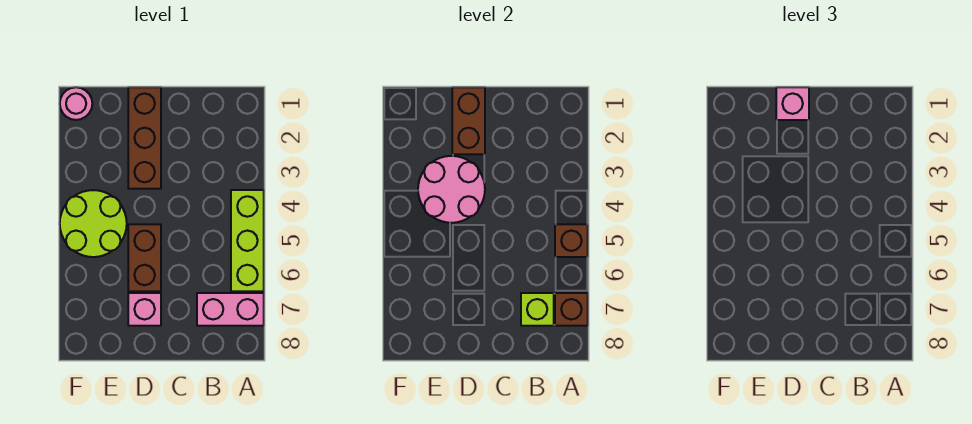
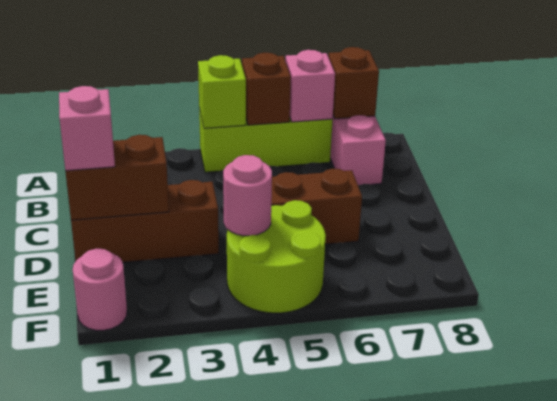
lime brick B7 level 2 -> lime brick A4 level 2
pink round brick D3:E4 level 2 -> pink round brick E4 level 2
pink brick D7 level 1 -> pink brick A6 level 2

